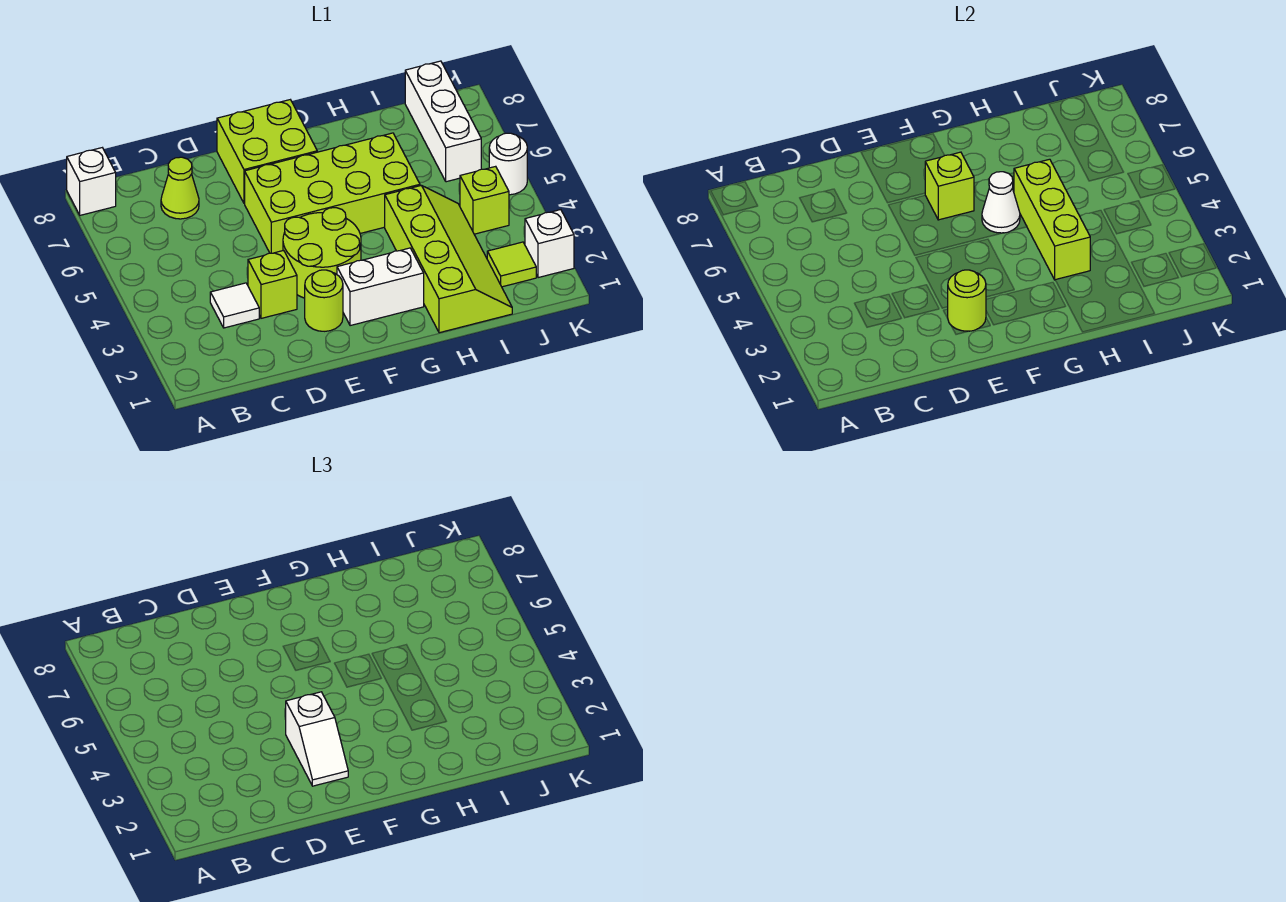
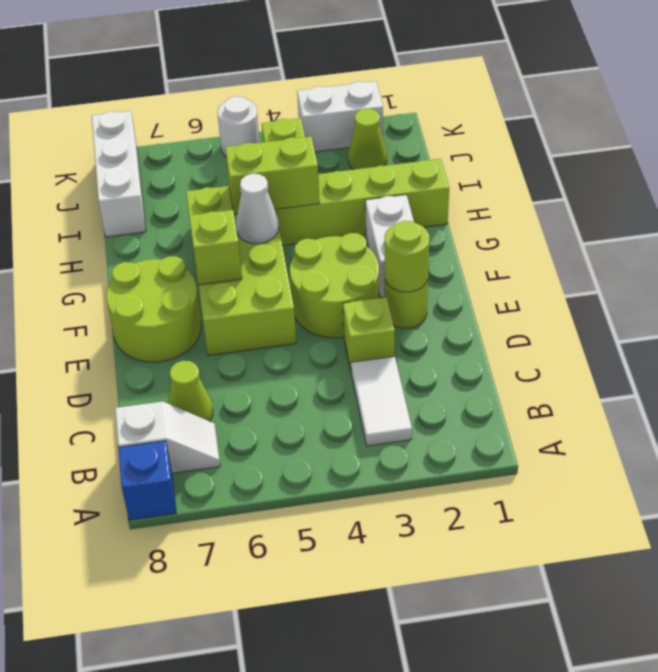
white brick A8 level 1 -> blue brick A8 level 1
white tile C3 level 1 -> white tile B3:C3 level 1
white slope E2:E3 level 3 top 3 -> white slope B7:B8 level 1 top 8
lime brick E7:F8 level 1 -> lime round brick E7:F8 level 1
lime brick H3:H5 level 2 -> lime brick H4:H5 level 2
lime tile J2 level 1 -> lime cone J2 level 1
white brick J6:J8 level 1 -> white brick I8:K8 level 1
white brick K2 level 1 -> white brick K2:K3 level 1

